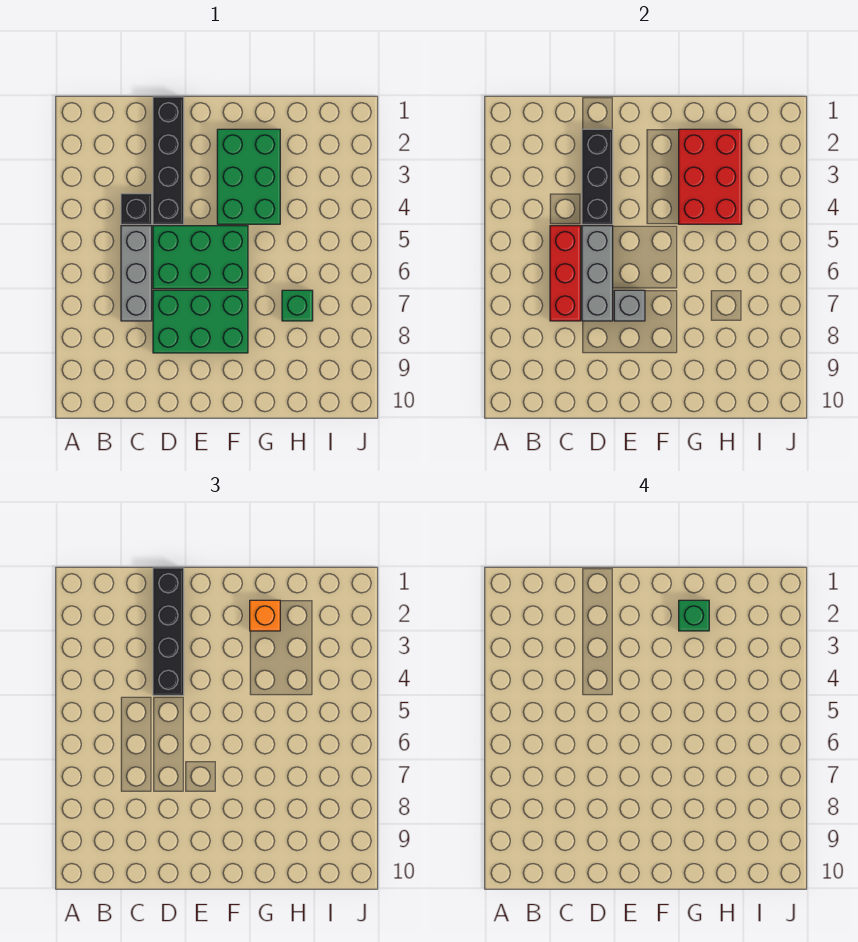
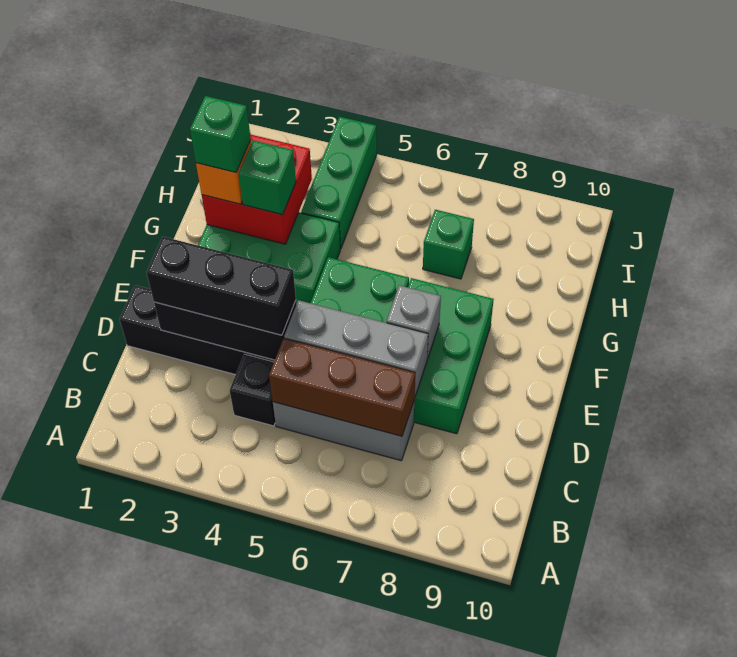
red brick C5:C7 level 2 -> brown brick C5:C7 level 2
black brick D1:D4 level 3 -> black brick D2:D4 level 3
red brick G2:H4 level 2 -> red brick G2:H3 level 2
none -> green brick G3 level 3
none -> green brick H4:J4 level 1

